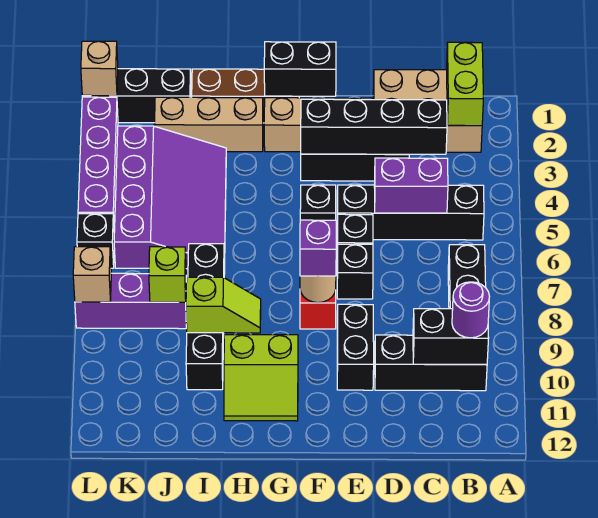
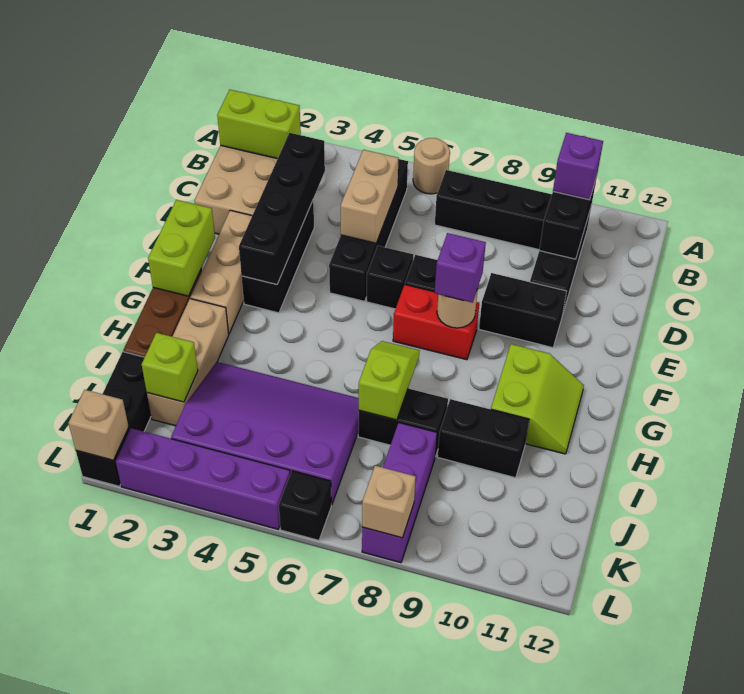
none -> tan round brick A6 level 1
purple round brick B10 level 3 -> purple brick B10 level 3
purple brick C5:D5 level 2 -> tan brick C5:D5 level 2
black brick F1:G1 level 2 -> lime brick F1:G1 level 2
black brick F5 level 1 -> none
lime slope H9:I9 level 2 top I -> lime slope H7:I7 level 2 top I
lime brick J8 level 2 -> lime brick J2 level 2

